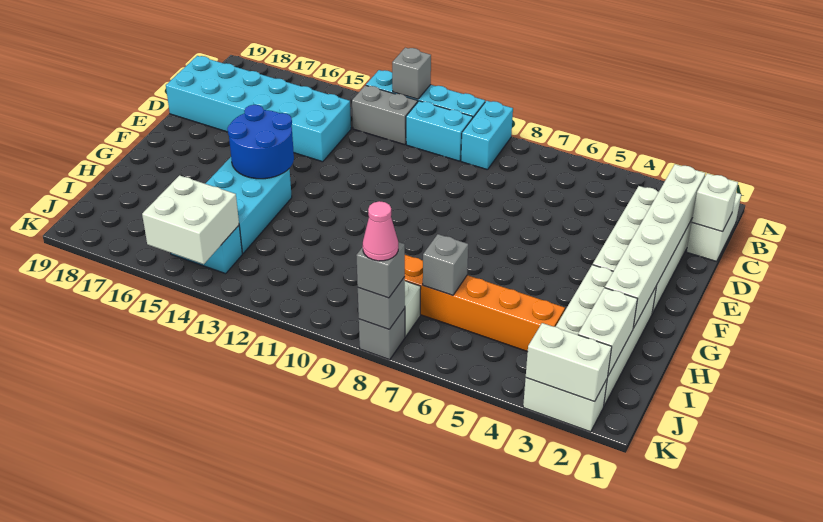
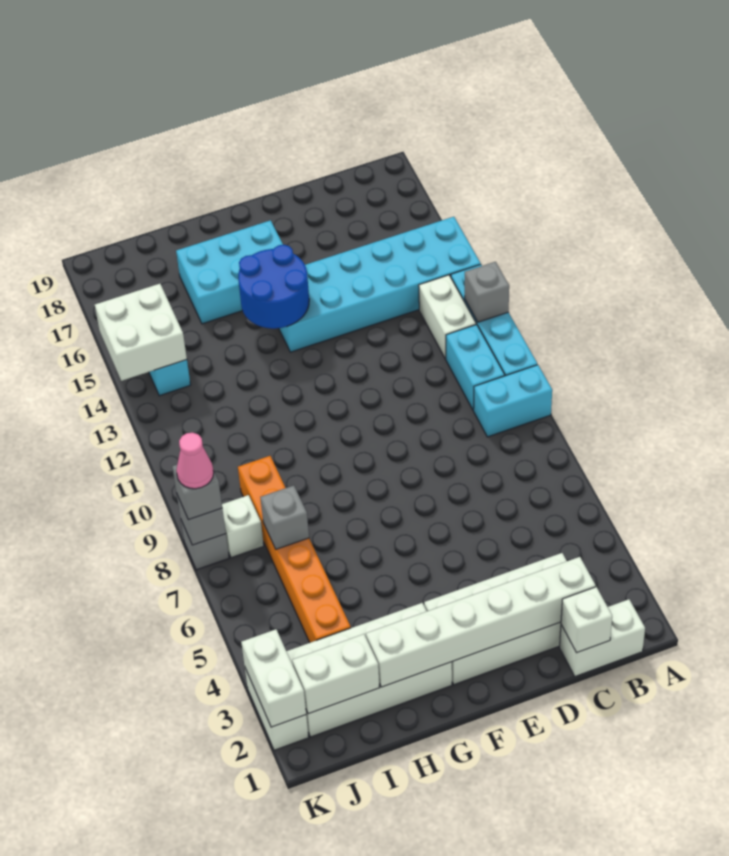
grey brick B12:B13 level 1 -> white brick B12:B13 level 1
cyan brick C14:D19 level 1 -> cyan brick A14:F15 level 1
cyan brick G14:I15 level 1 -> cyan brick F16:H17 level 1

